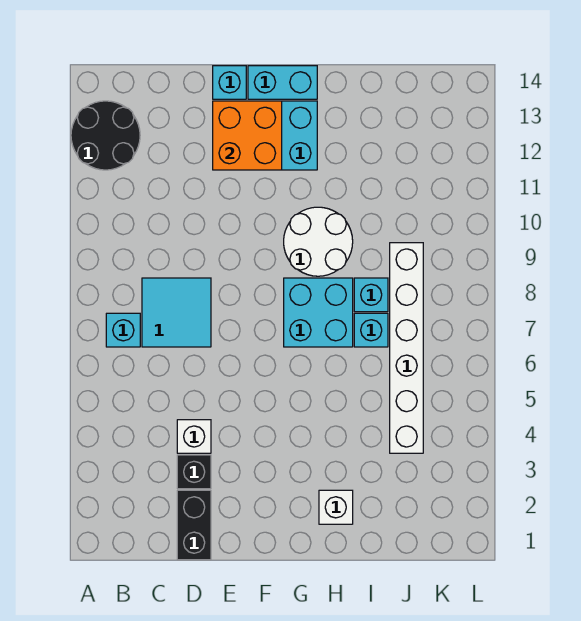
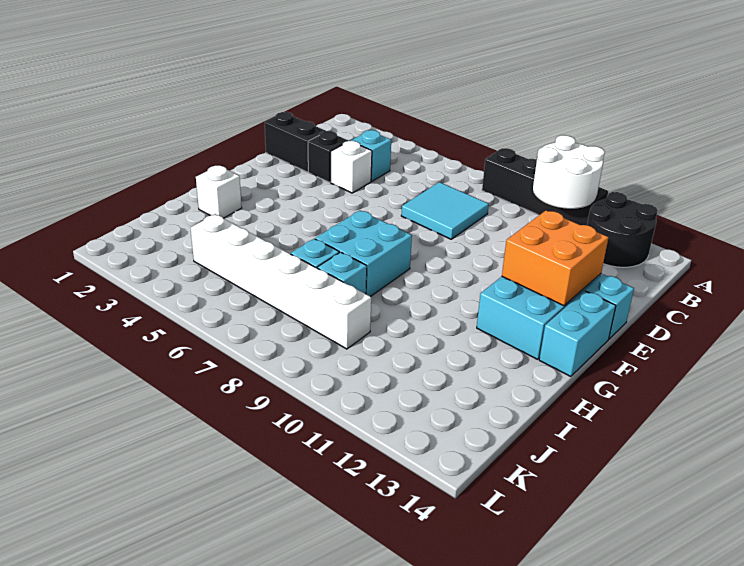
none -> black brick A8:A11 level 1
cyan brick B7 level 1 -> cyan brick C4 level 1
white round brick G9:H10 level 1 -> white round brick A10:B11 level 2

